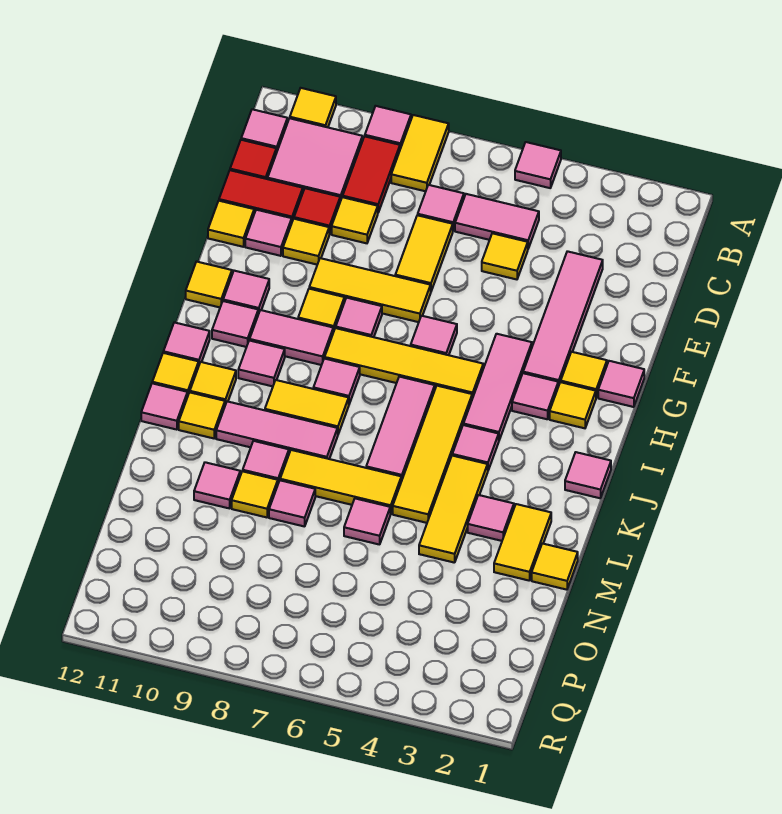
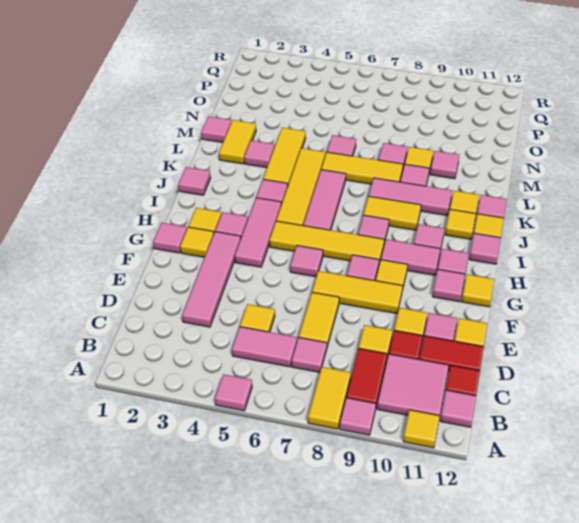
yellow tile M1 level 1 -> pink tile M1 level 1

